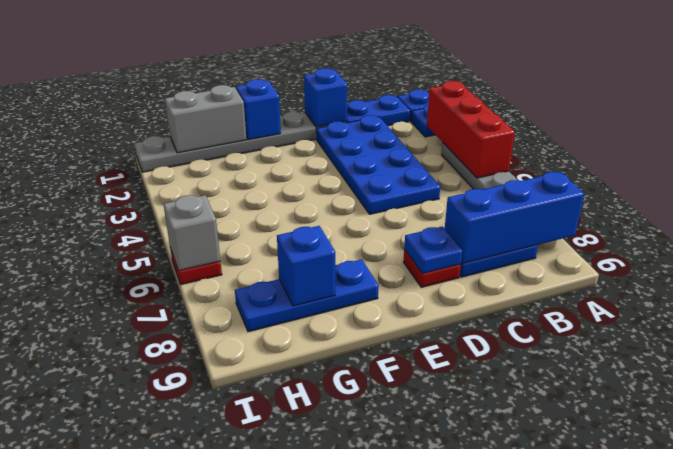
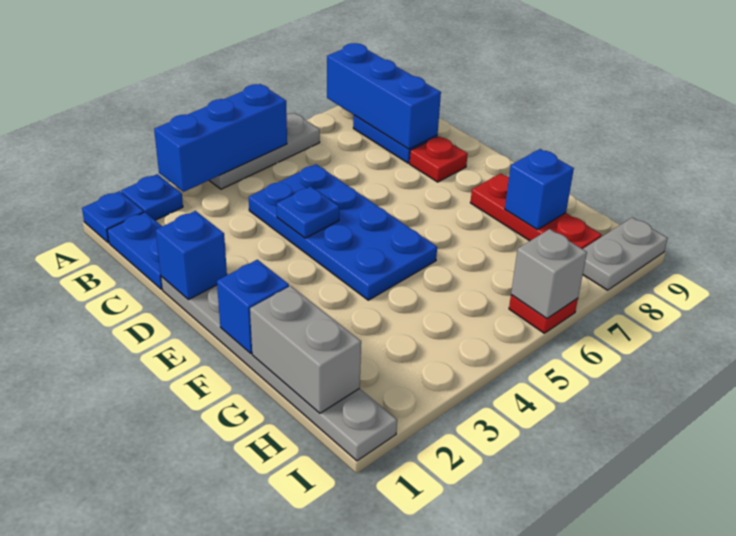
red brick A3:A5 level 2 -> blue brick A3:A5 level 2
blue plate C2:D5 level 1 -> blue plate C4:F5 level 1
blue plate D8 level 2 -> blue plate D4 level 2
blue plate F8:H8 level 1 -> red plate F8:H8 level 1
none -> grey plate I8:I9 level 1

